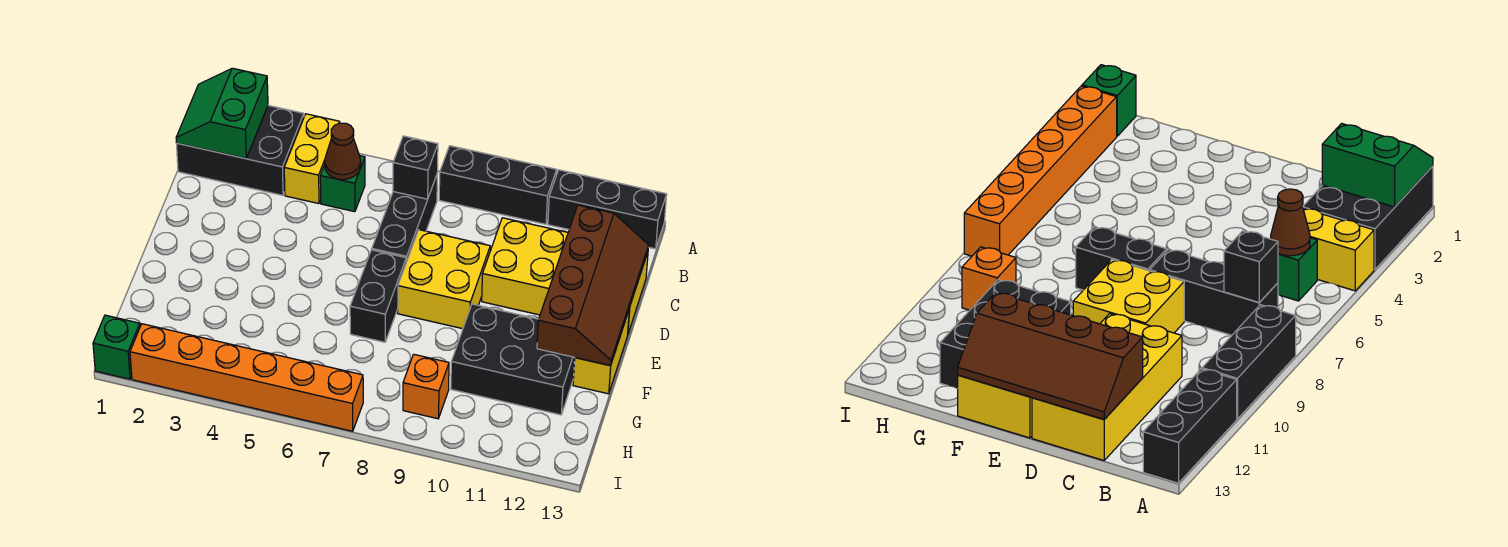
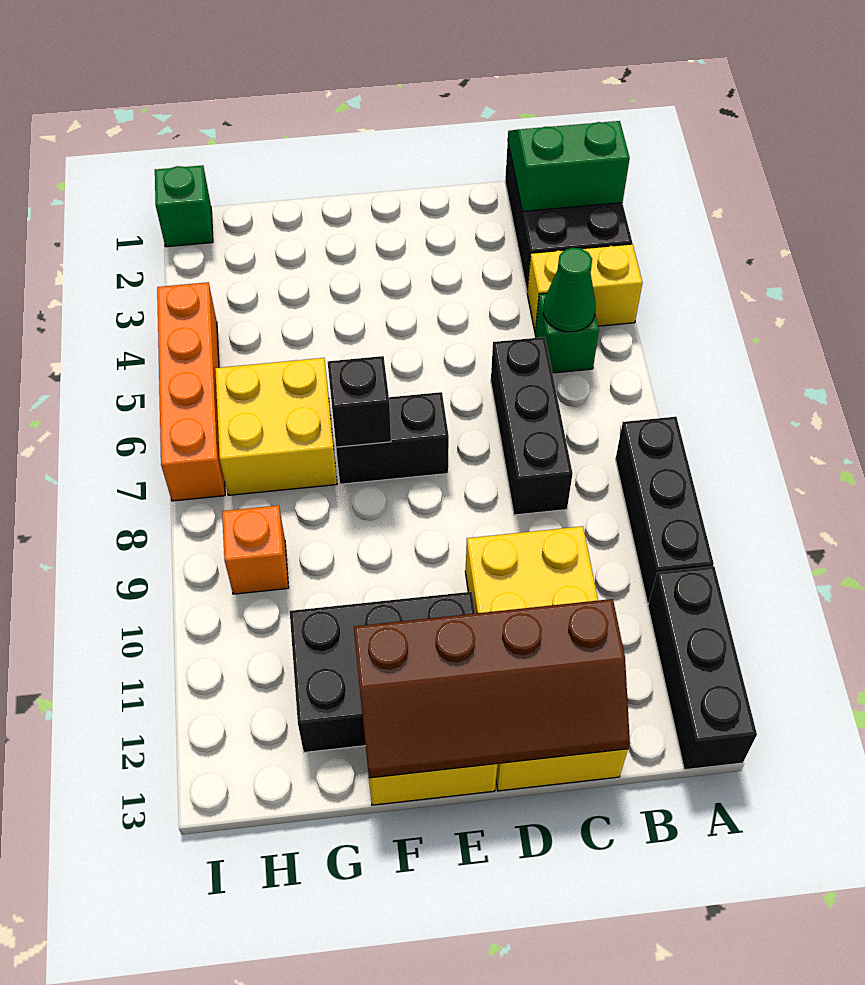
brown cone B5 level 2 -> green cone B5 level 2
black brick B7:D7 level 1 -> black brick C6:C8 level 1
black brick B7 level 2 -> black brick F7 level 2
yellow brick D8:E9 level 1 -> yellow brick G6:H7 level 1
black brick F10:G12 level 1 -> black brick E11:G12 level 1
orange brick I2:I7 level 1 -> orange brick I4:I7 level 1

